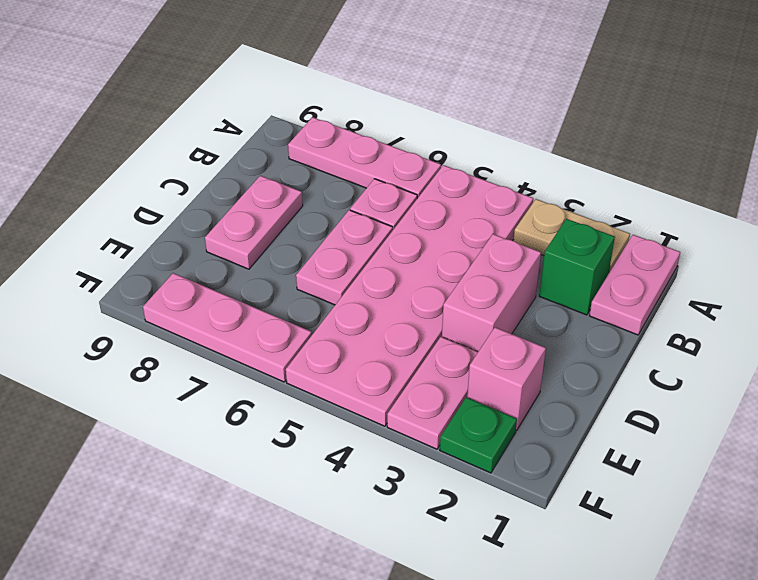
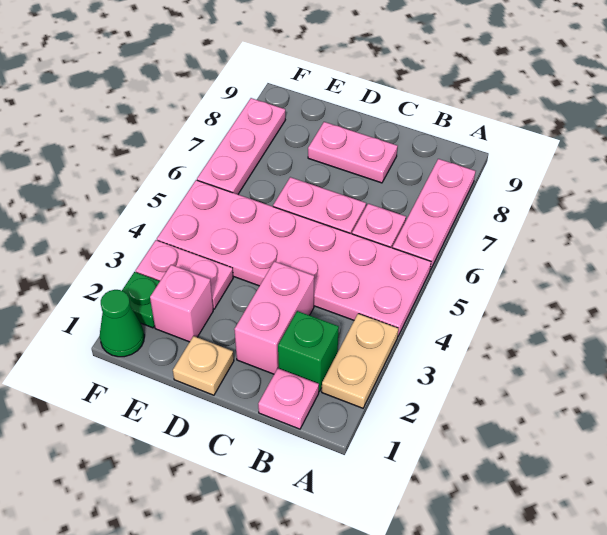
pink plate A1:B1 level 1 -> pink plate B1 level 1
pink brick C3:D3 level 1 -> pink brick C2:C3 level 1
none -> tan plate D1 level 1
none -> green cone F1 level 1

